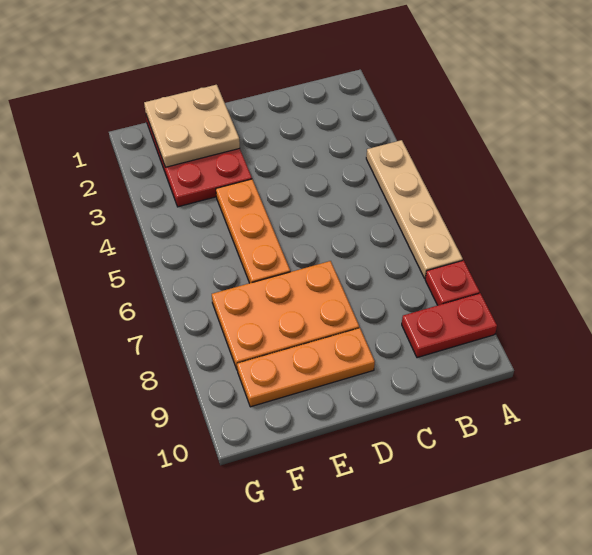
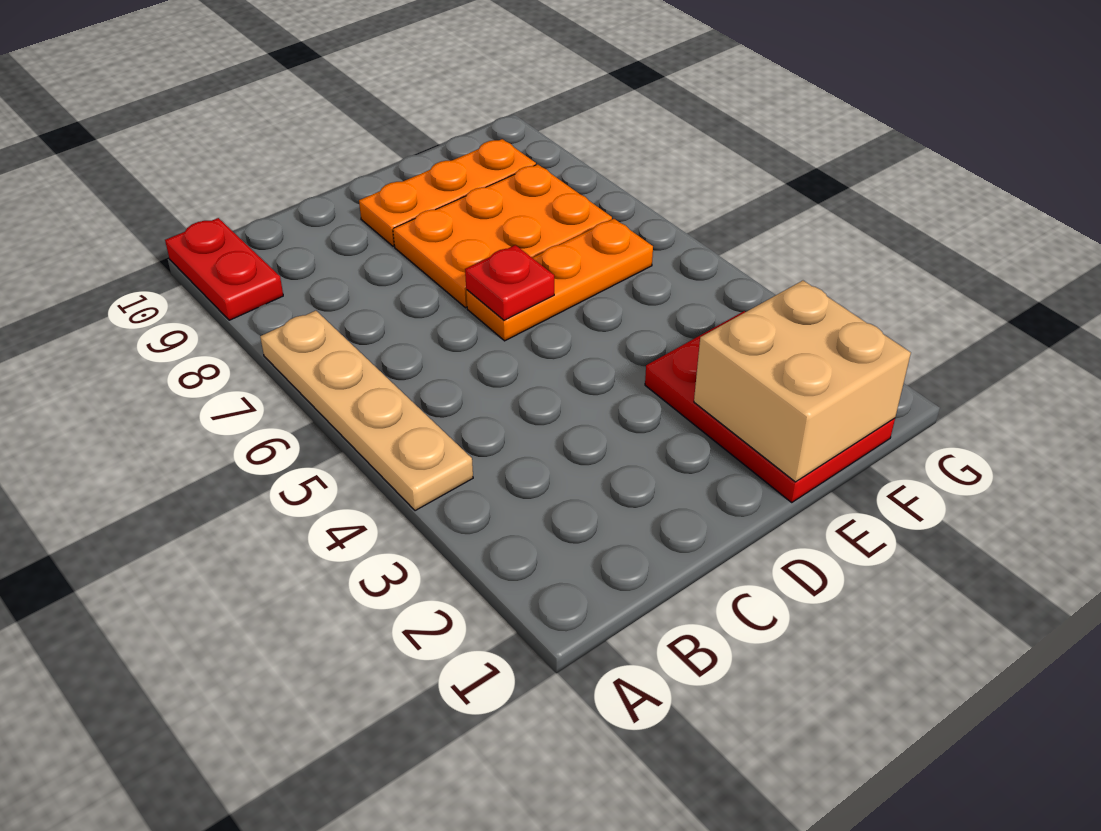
red plate A8 level 1 -> red plate D6 level 2
red plate A9:B9 level 1 -> red plate A9:A10 level 1
tan plate E1:F2 level 2 -> tan brick E1:F2 level 2
orange plate E4:E6 level 1 -> orange plate D6:F6 level 1

